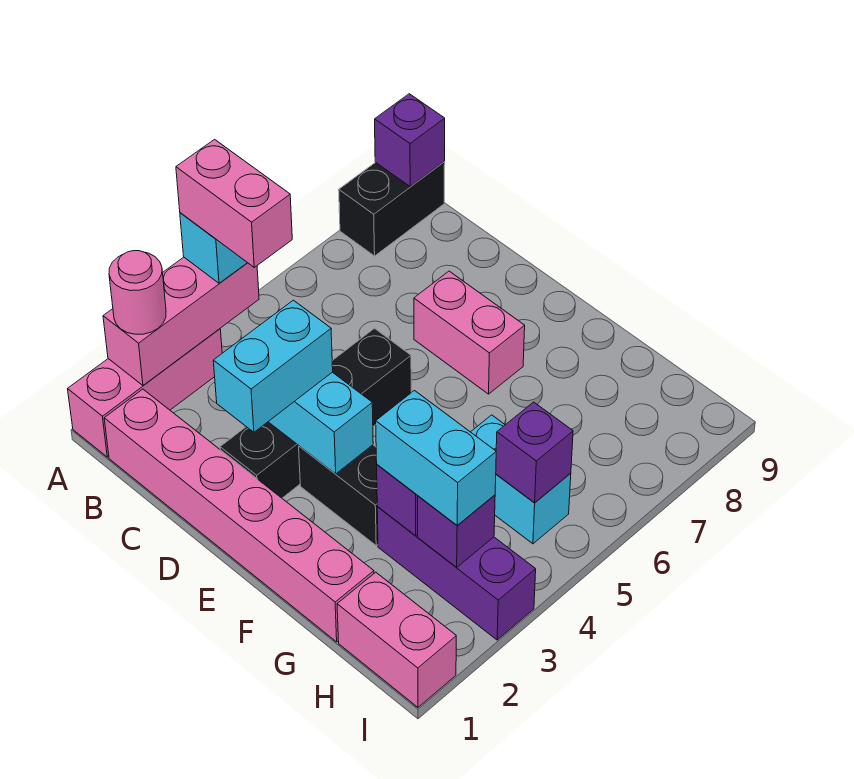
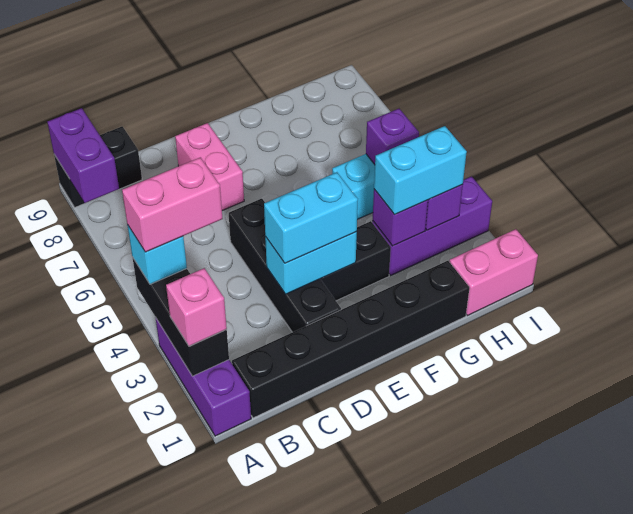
pink brick A1:A3 level 1 -> purple brick A1:A3 level 1
pink brick A2:A4 level 2 -> black brick A2:A4 level 2
pink round brick A2 level 3 -> pink brick A2 level 3
black brick A8:A9 level 1 -> black brick A9:B9 level 1
purple brick A9 level 2 -> purple brick A8:A9 level 2
pink brick B1:G1 level 1 -> black brick B1:G1 level 1
cyan brick D2:D3 level 3 -> cyan brick D3:E3 level 3
pink brick D7:E7 level 1 -> pink brick D7:D8 level 1

